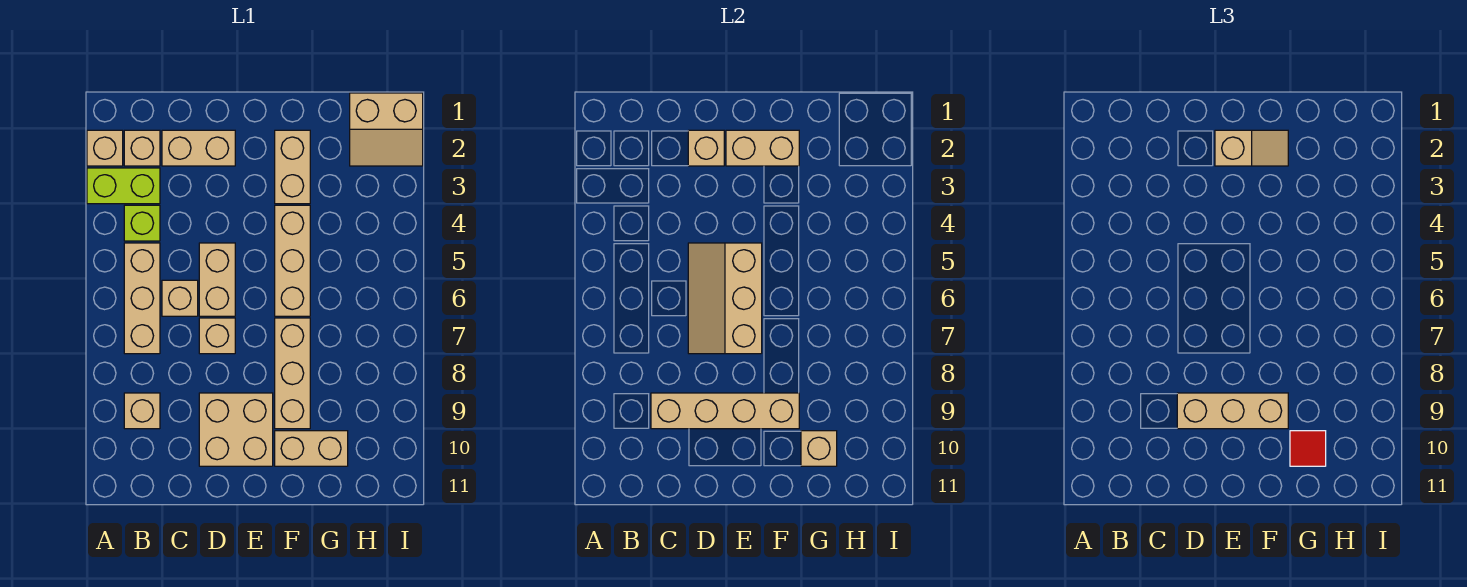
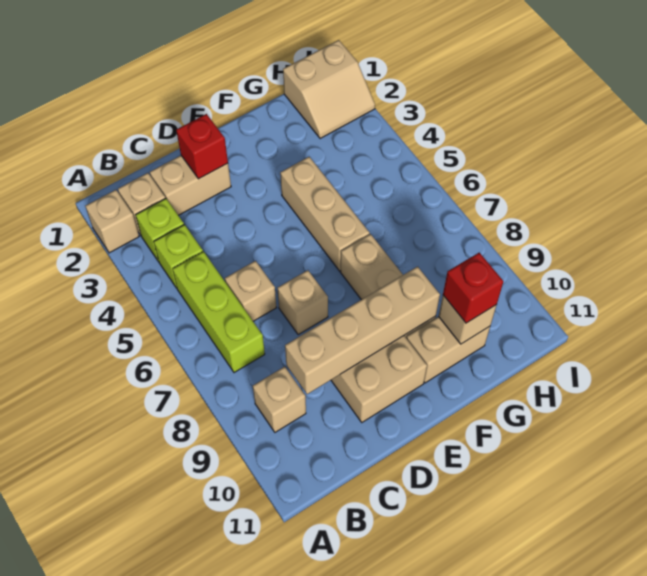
lime brick A3:B3 level 1 -> lime brick B3 level 1
tan brick B5:B7 level 1 -> lime brick B5:B7 level 1
tan brick D2 level 2 -> red brick D2 level 2
tan brick D5:D6 level 1 -> none
tan slope D5:E7 level 2 top E -> none
tan brick D9:F9 level 3 -> none
tan brick E2:F2 level 2 -> none
tan slope E2:F2 level 3 top E -> none
tan brick F2:F3 level 1 -> none
red tile G10 level 3 -> red brick G10 level 3

